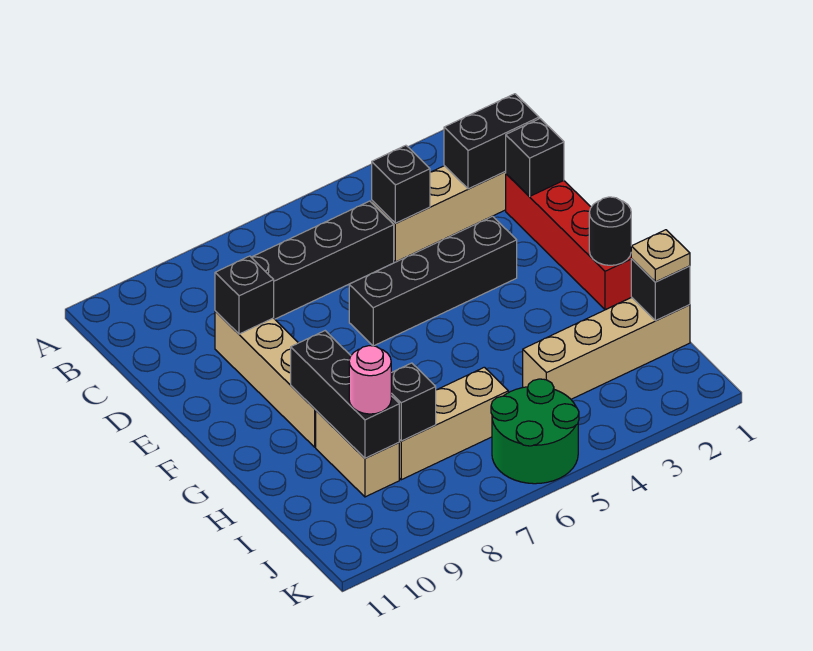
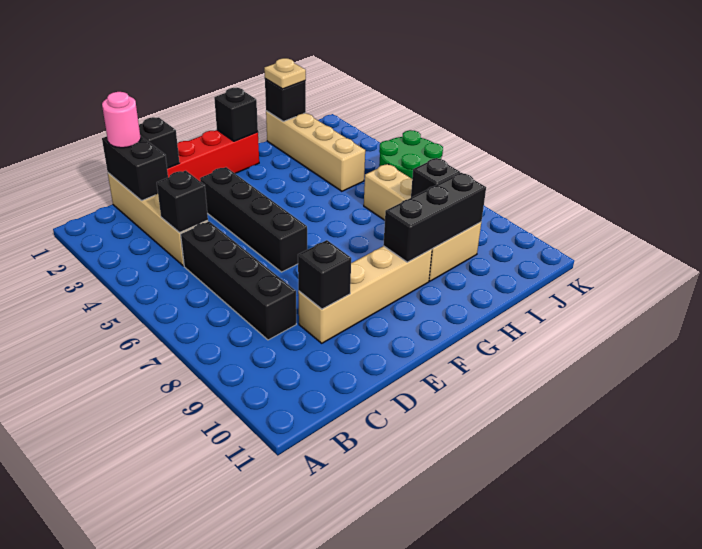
black round brick G1 level 2 -> black brick G1 level 2
pink round brick I9 level 3 -> pink round brick C1 level 3

